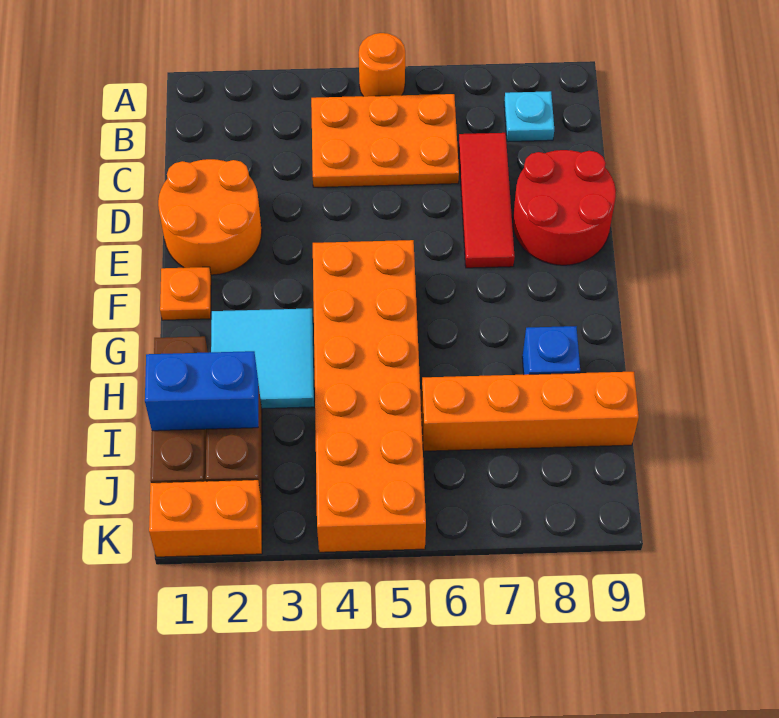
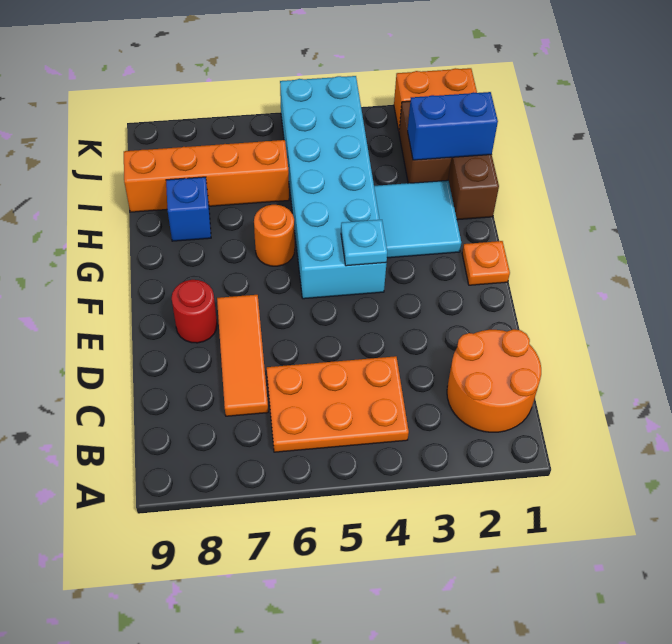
orange round brick A5 level 1 -> orange round brick G6 level 1
cyan plate B8 level 1 -> cyan plate F4 level 2
red tile C7:E7 level 1 -> orange tile C7:E7 level 1
orange round brick D1:E2 level 1 -> orange round brick B1:C2 level 1
red round brick D8:E9 level 1 -> red round brick E8 level 1
orange brick F4:K5 level 1 -> cyan brick F4:K5 level 1

